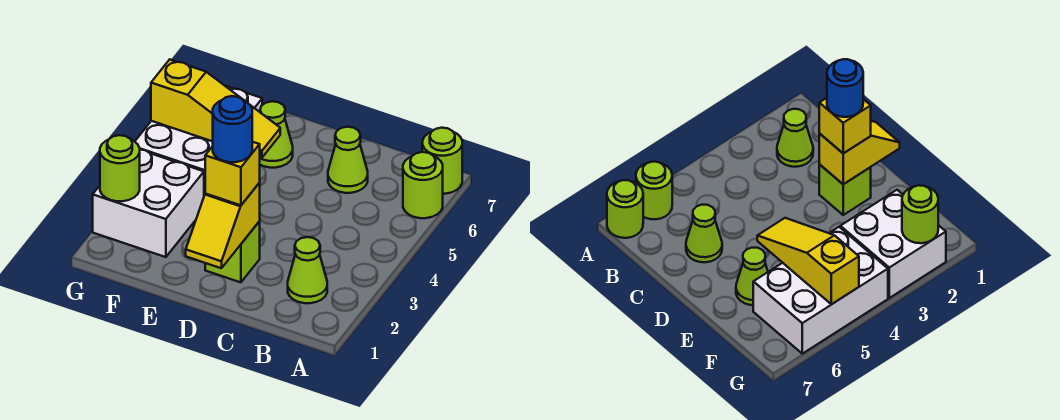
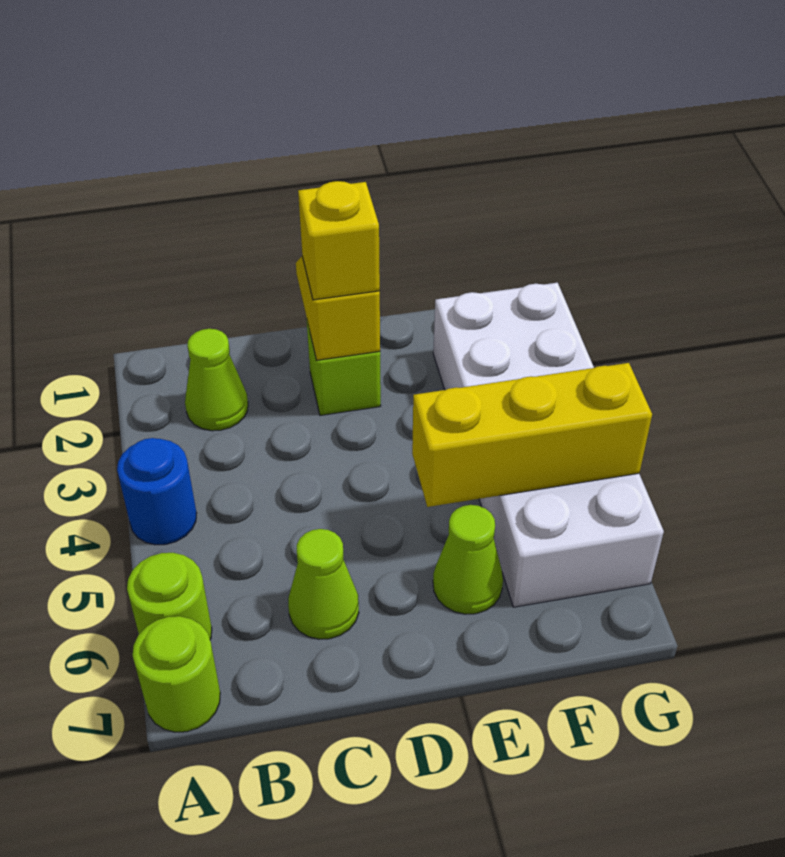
blue round brick D2 level 4 -> blue round brick A4 level 1
yellow slope E5:G5 level 2 top G -> yellow brick E5:G5 level 2
lime round brick G2 level 2 -> none

